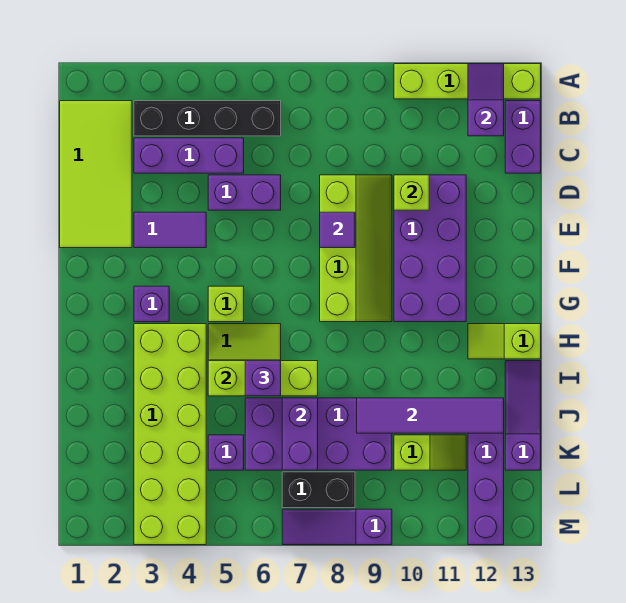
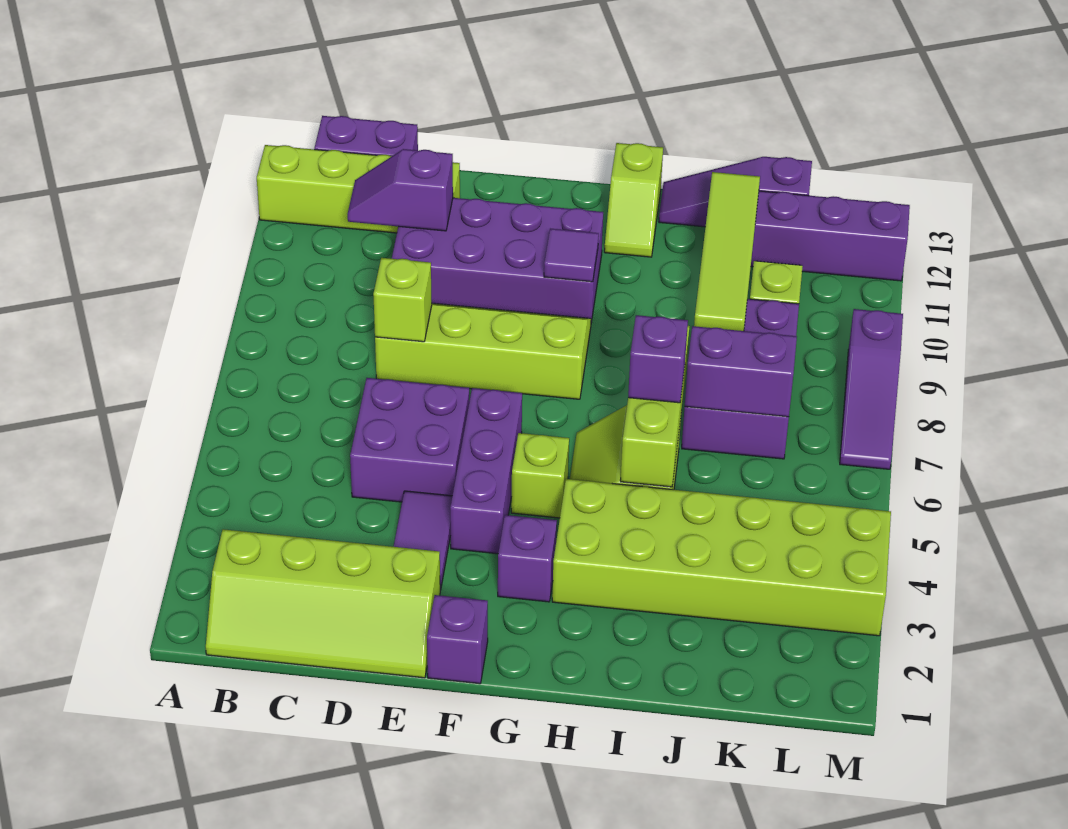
lime brick A10:A13 level 1 -> lime brick A12:D12 level 1
purple slope A12:B12 level 2 top B -> purple slope C11:D11 level 2 top D
lime tile B1:E2 level 1 -> lime slope B1:E2 level 1 top 2
black brick B3:B6 level 1 -> none
purple brick C3:C5 level 1 -> purple brick F4:F6 level 1
purple brick D5:D6 level 1 -> purple brick D5:E6 level 1
lime brick D10 level 2 -> lime brick D8 level 2
purple tile E8 level 2 -> purple tile G10 level 2
purple brick J6:K9 level 1 -> purple brick J7:K9 level 1
purple tile J9:J12 level 2 -> lime tile J9:J12 level 2
purple brick K5 level 1 -> purple brick F1 level 1
black brick L7:L8 level 1 -> none

